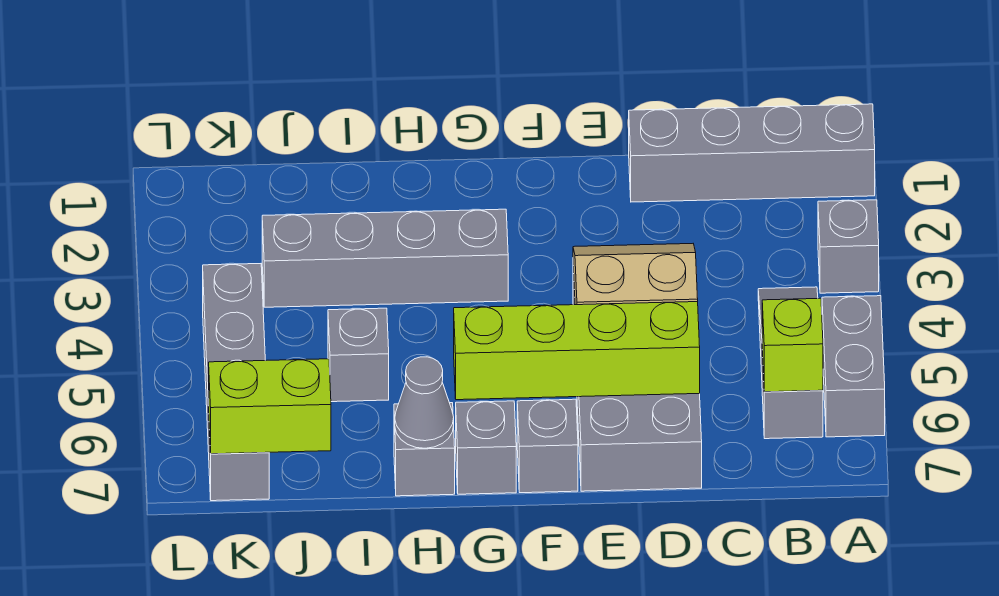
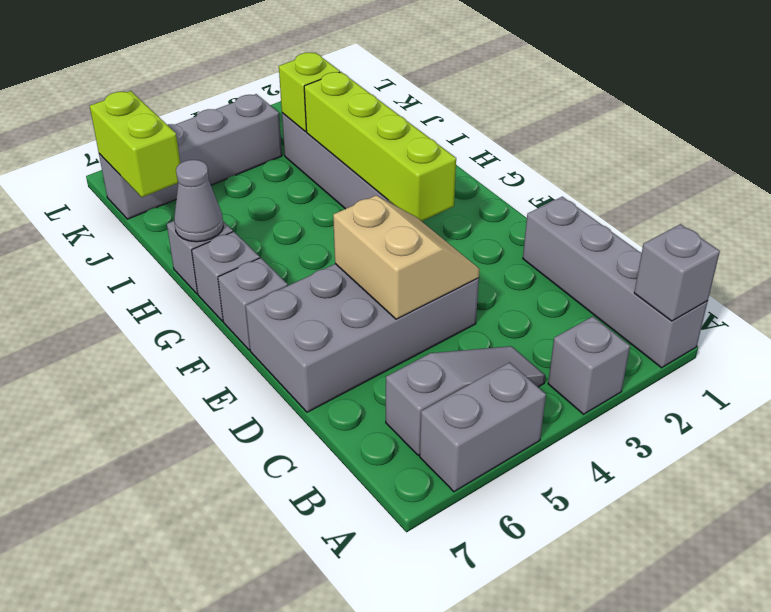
lime brick B6 level 2 -> lime brick J3 level 2
lime brick D6:G6 level 2 -> lime brick F3:I3 level 2
grey brick I5 level 1 -> grey brick A1 level 2

